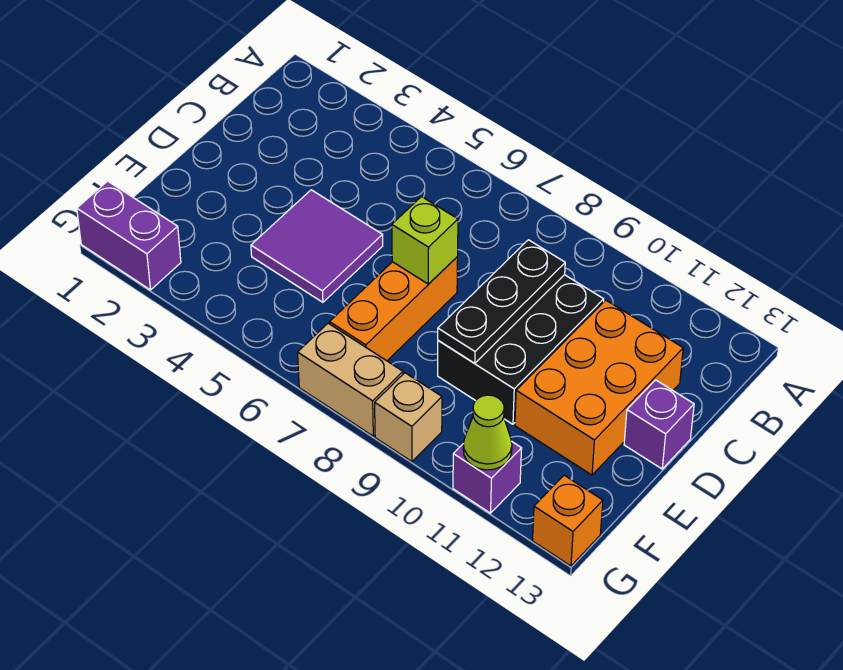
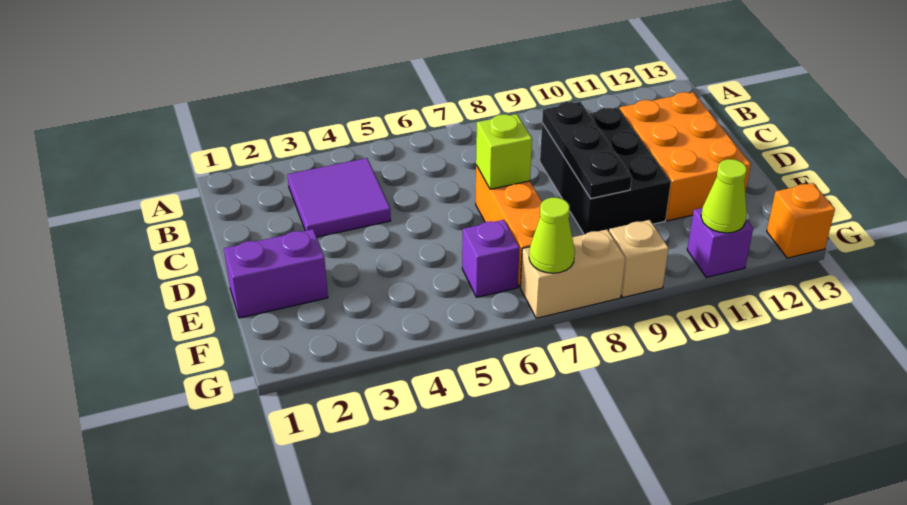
purple tile D4:E5 level 1 -> purple tile B3:C4 level 1
purple brick D13 level 1 -> purple brick F6 level 1
purple brick G1:G2 level 1 -> purple brick E1:E2 level 1
none -> lime cone G7 level 2

